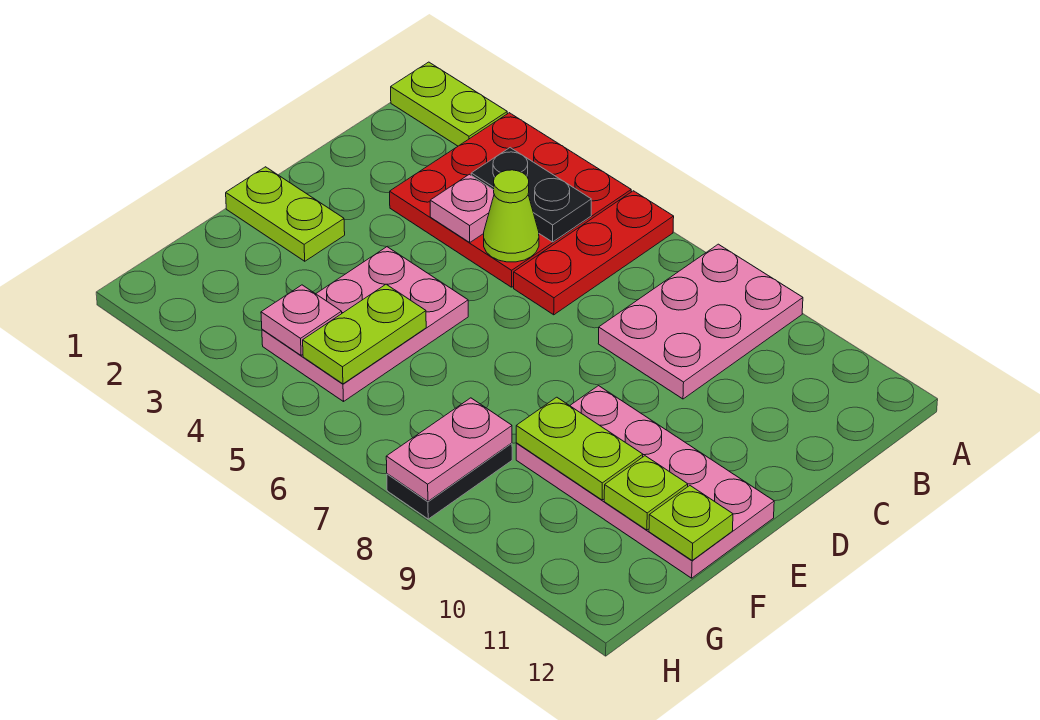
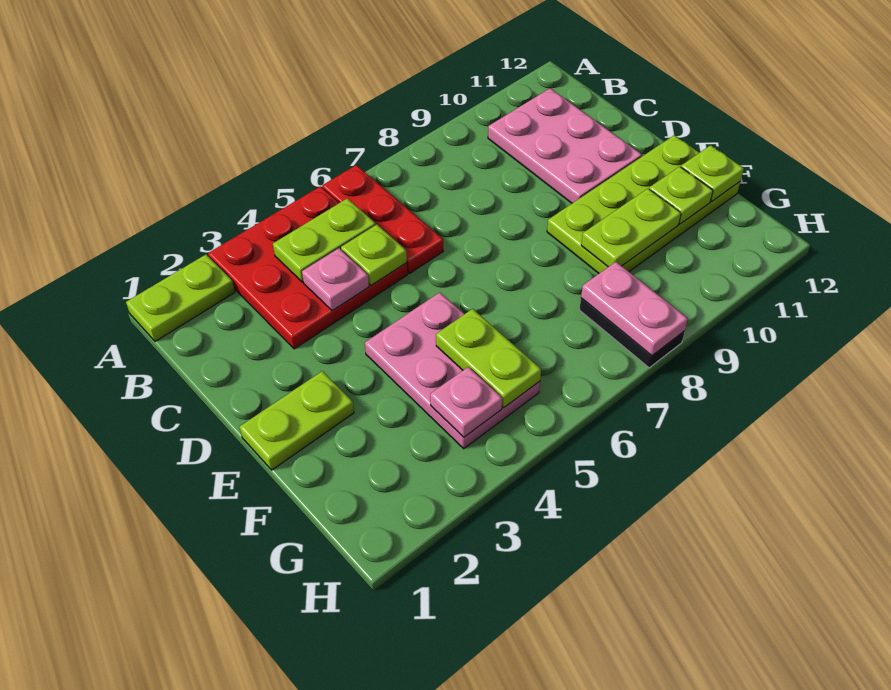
pink plate A8:C9 level 1 -> pink plate B10:D11 level 1
black plate B4:B5 level 2 -> lime plate B4:B5 level 2
lime cone C5 level 2 -> lime plate C5 level 2
pink plate E9:F12 level 1 -> lime plate E9:F12 level 1

